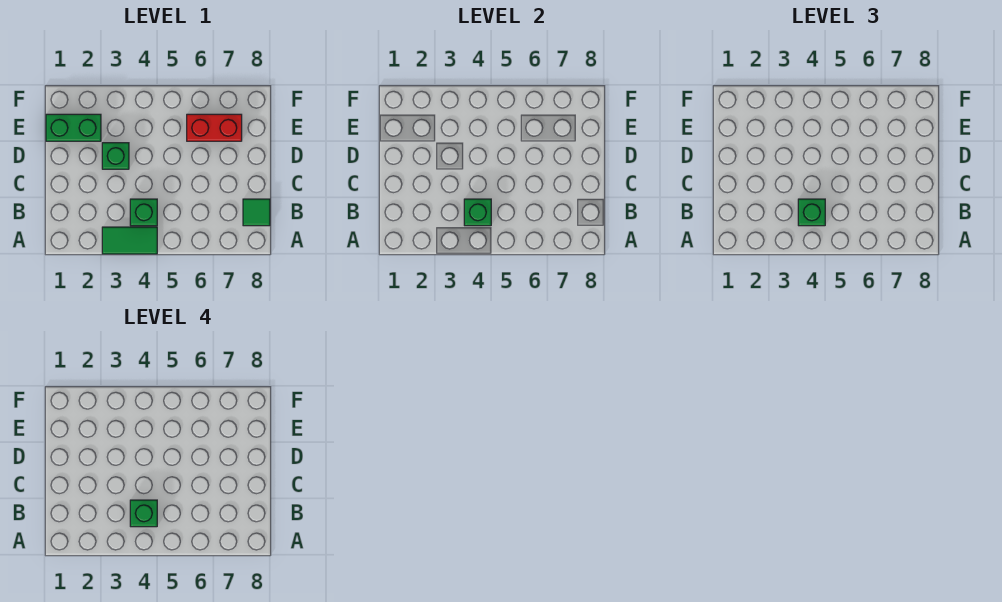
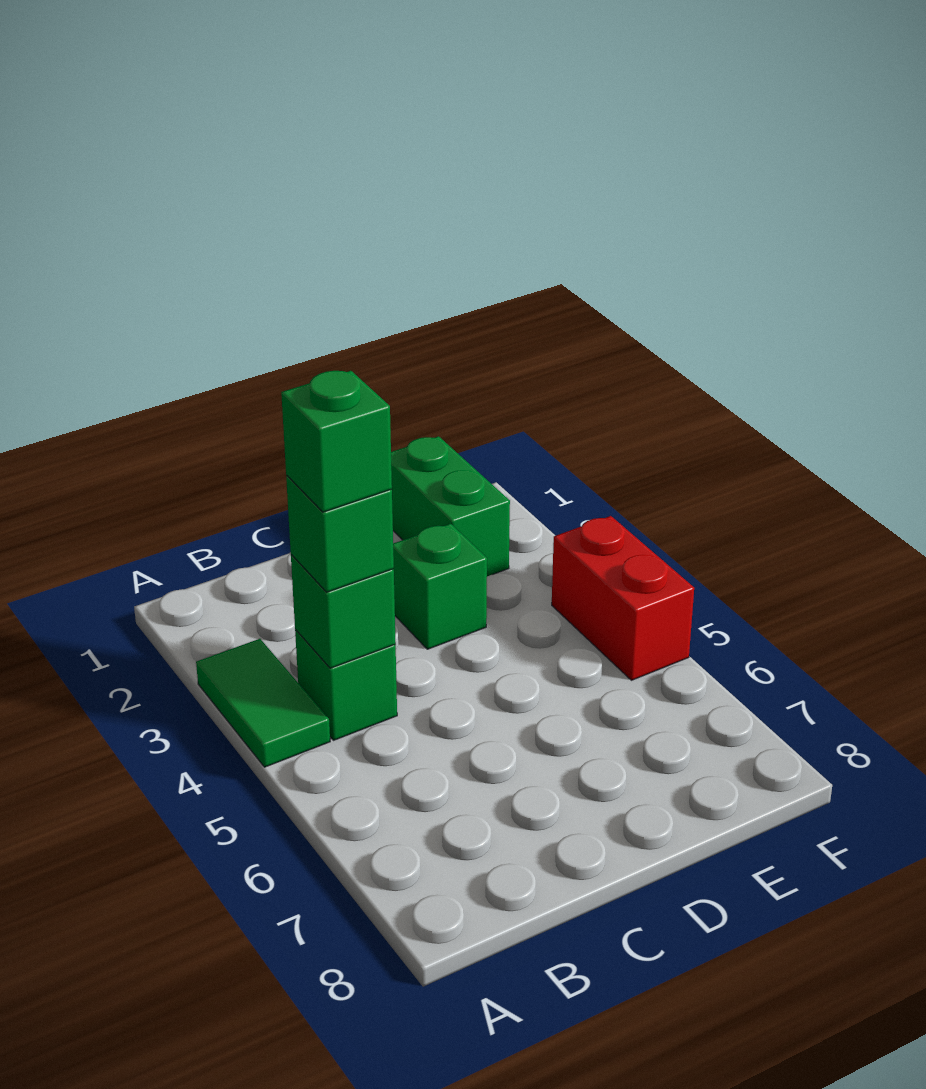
green tile B8 level 1 -> none
red brick E6:E7 level 1 -> red brick F4:F5 level 1

